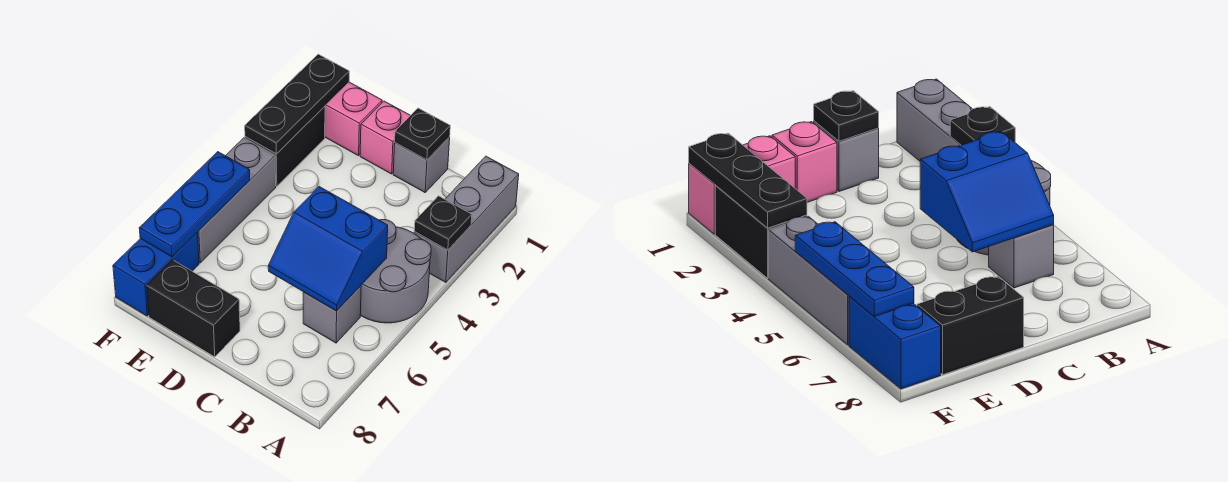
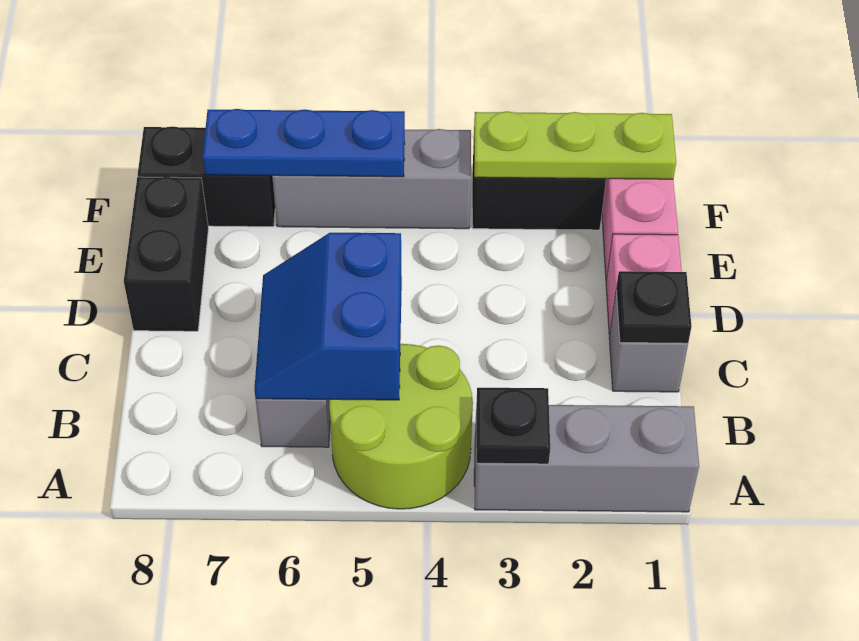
grey round brick A4:B5 level 1 -> lime round brick A4:B5 level 1
black plate F1:F3 level 2 -> lime plate F1:F3 level 2
blue brick F7:F8 level 1 -> black brick F7:F8 level 1

